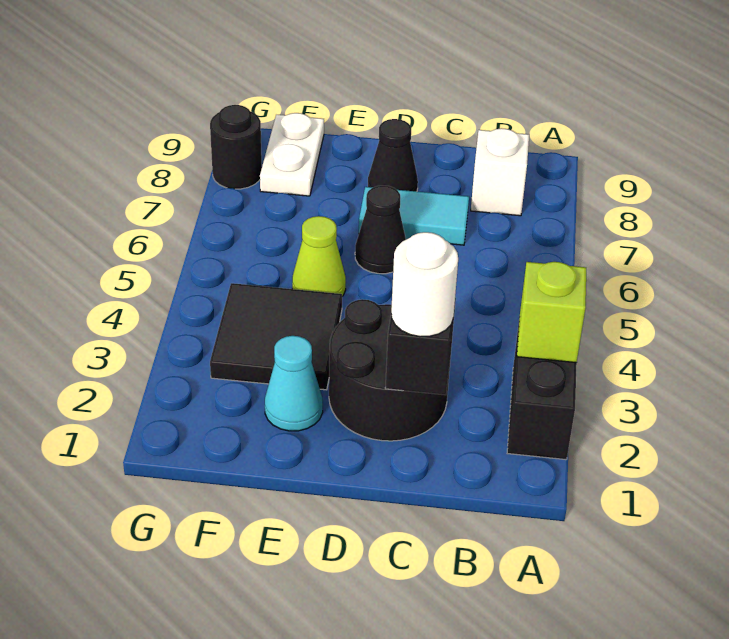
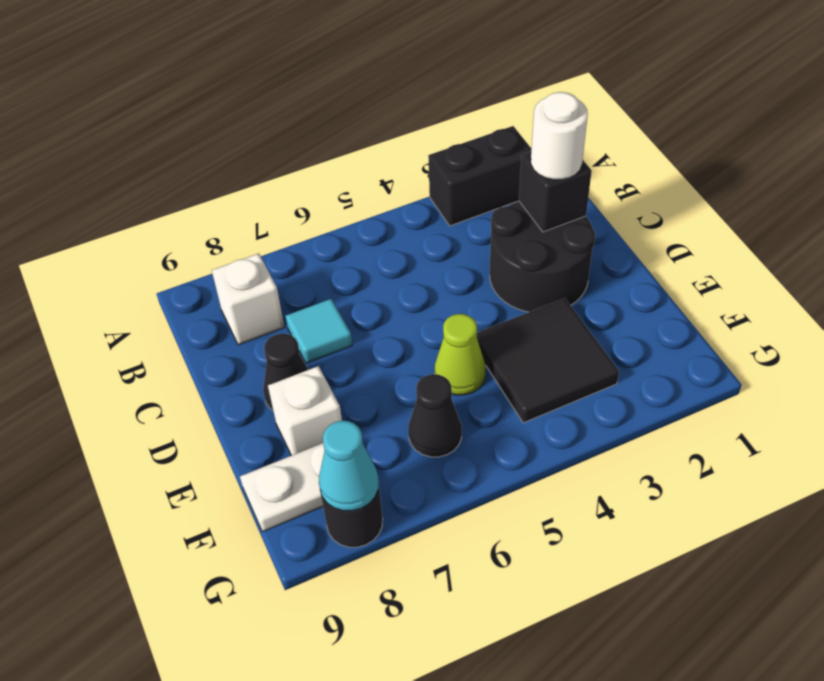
lime brick A3 level 2 -> none
cyan tile C7:D7 level 1 -> cyan tile C7 level 1
black cone D6 level 1 -> black cone F6 level 1
cyan cone E2 level 1 -> cyan cone G8 level 2
none -> white brick E8 level 1

